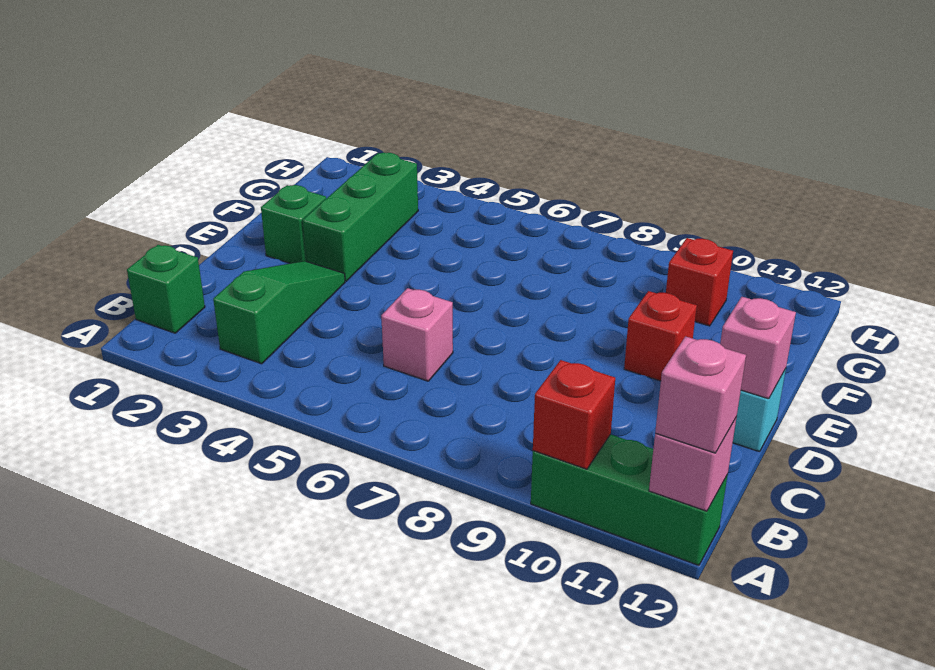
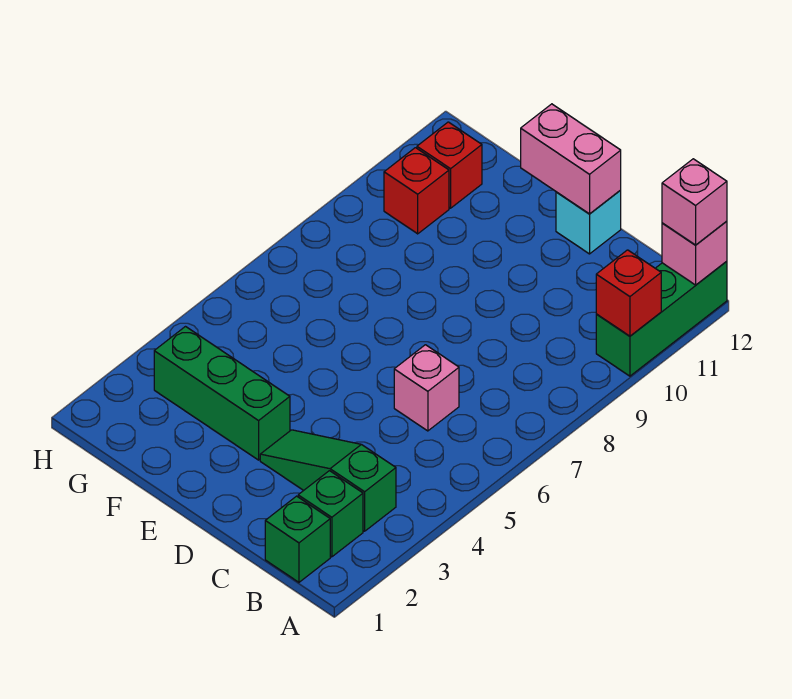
pink brick D12 level 2 -> pink brick D12:E12 level 2
green brick E2 level 1 -> green brick B2 level 1
red brick E10 level 1 -> red brick G11 level 1

